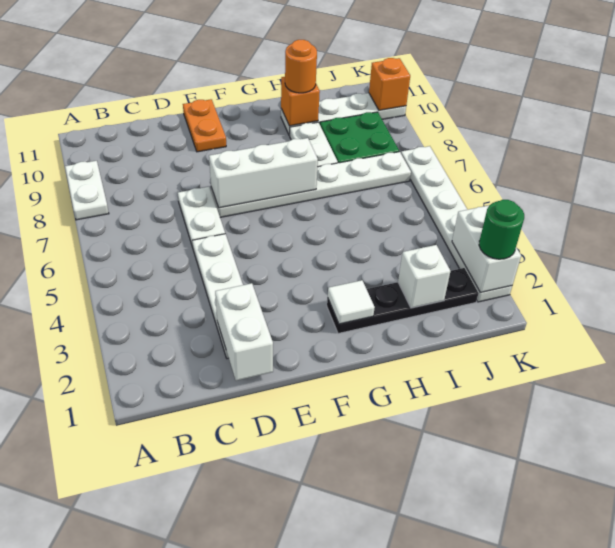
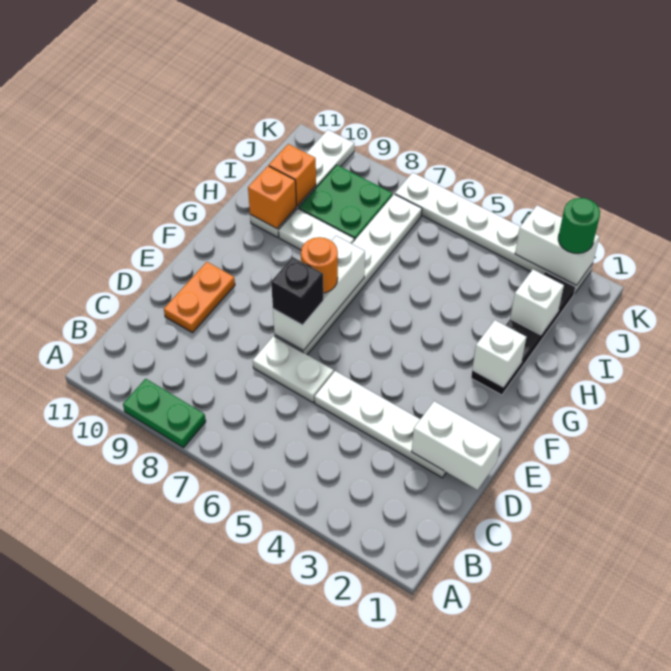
white plate A8:A9 level 1 -> green plate A8:A9 level 1
none -> black brick E7 level 3
orange plate E10:E11 level 1 -> orange plate D10:E10 level 1
white tile G2 level 2 -> white brick G2 level 2
orange round brick H10 level 3 -> orange round brick F7 level 3
orange brick K10 level 2 -> orange brick I10 level 2

